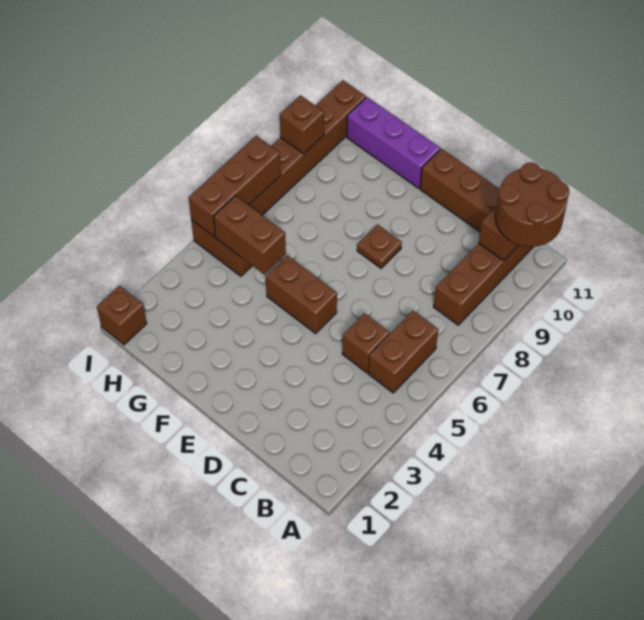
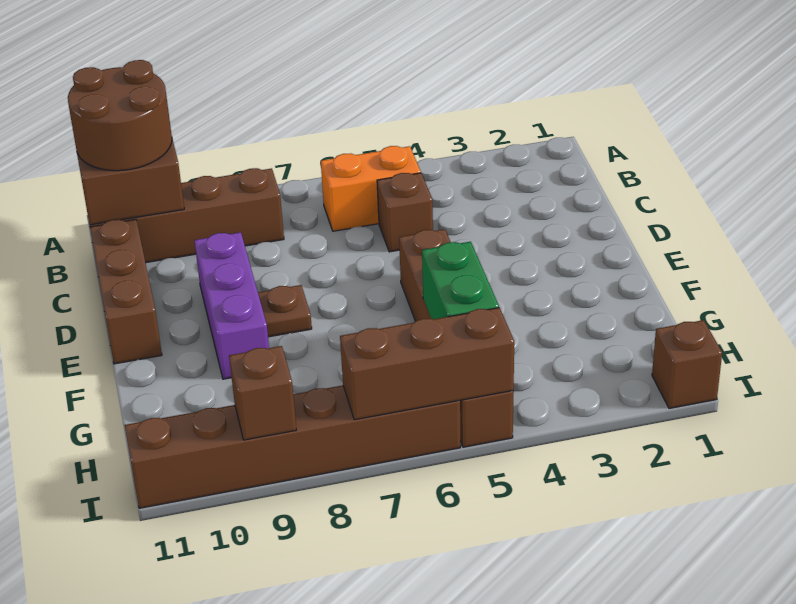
brown brick B5:B6 level 1 -> orange brick B5:B6 level 1
purple brick F11:H11 level 1 -> purple brick D9:F9 level 1
brown brick G5:H5 level 2 -> green brick G5:H5 level 2

